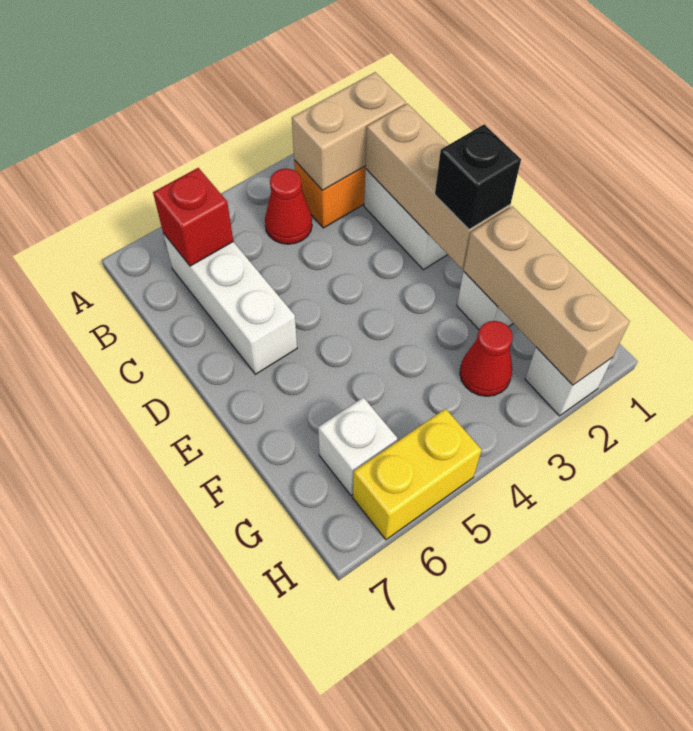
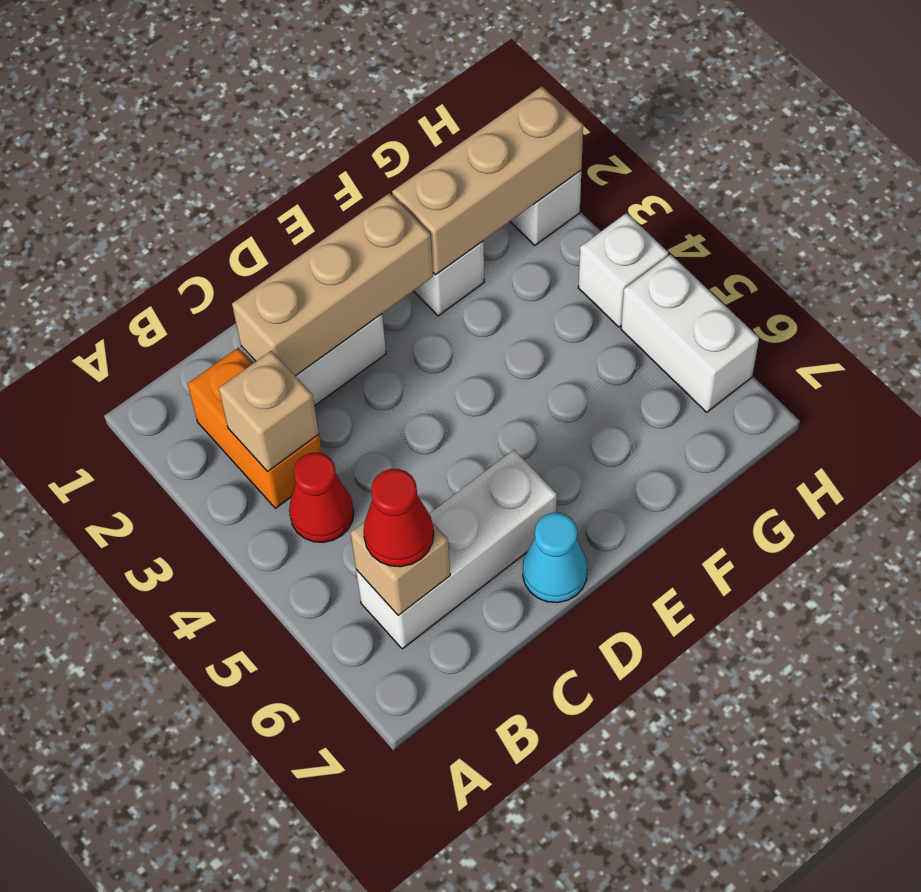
tan brick B2:B3 level 2 -> tan brick B3 level 2
red brick B6 level 2 -> tan brick B6 level 2
none -> cyan cone D7 level 1
black brick E2 level 3 -> none
red cone G3 level 1 -> red cone B6 level 3
white brick G6 level 1 -> white brick H4 level 1
yellow brick H5:H6 level 1 -> white brick H5:H6 level 1

